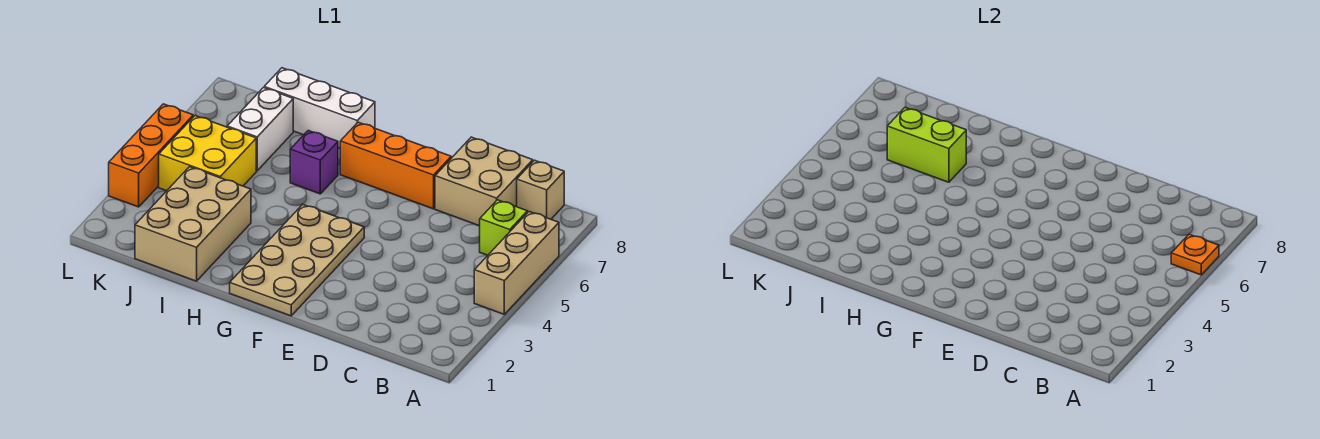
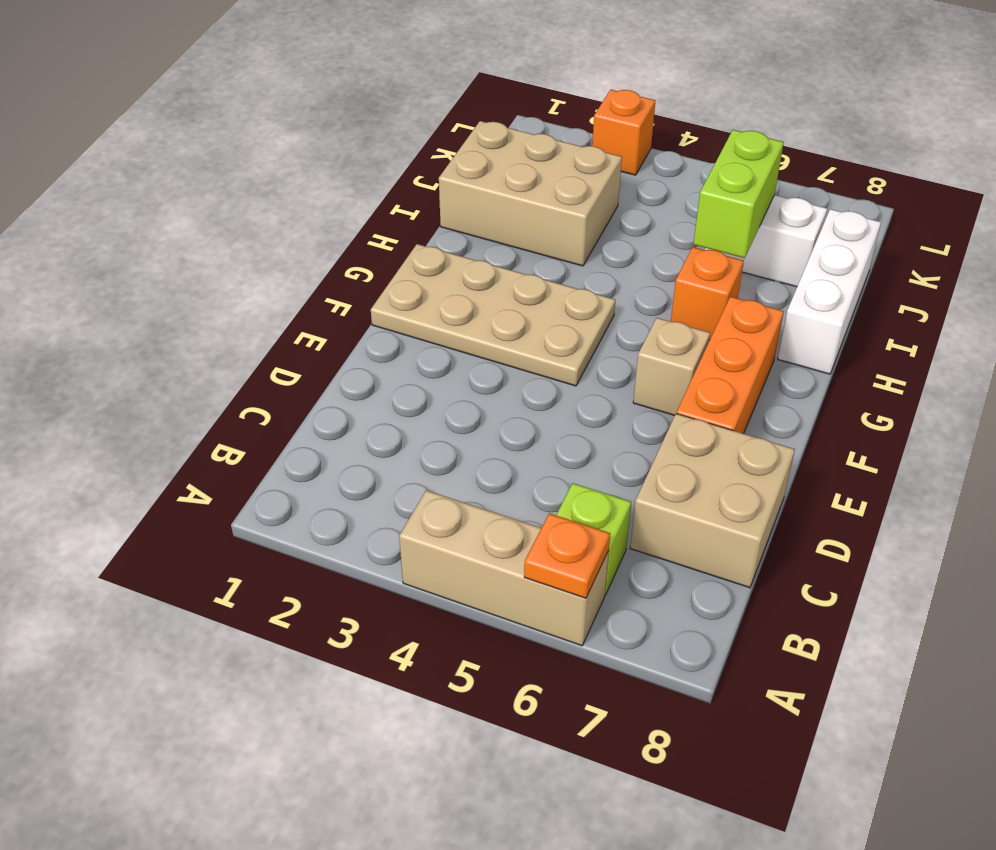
tan brick B8 level 1 -> tan brick F6 level 1
purple brick H6 level 1 -> orange brick H6 level 1
yellow brick J4:K5 level 1 -> none
orange brick L3:L5 level 1 -> orange brick L3 level 1

